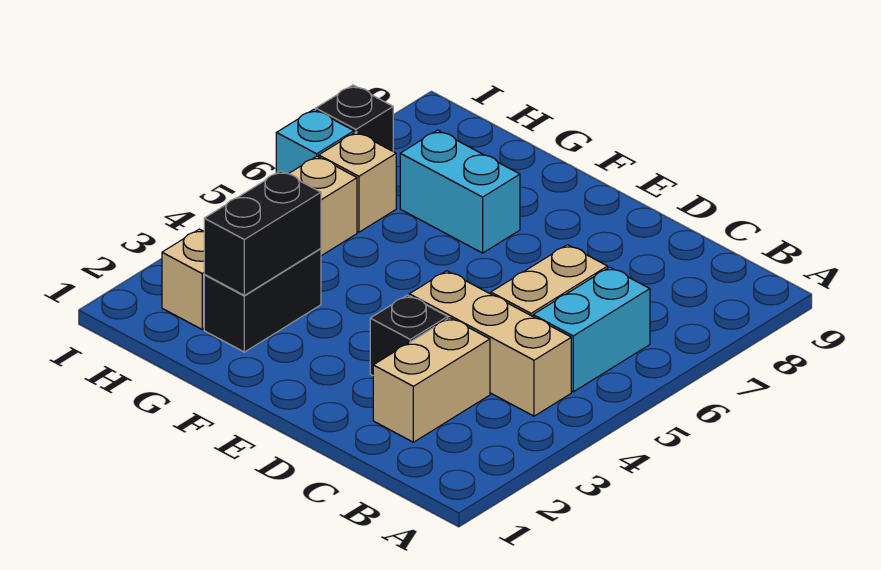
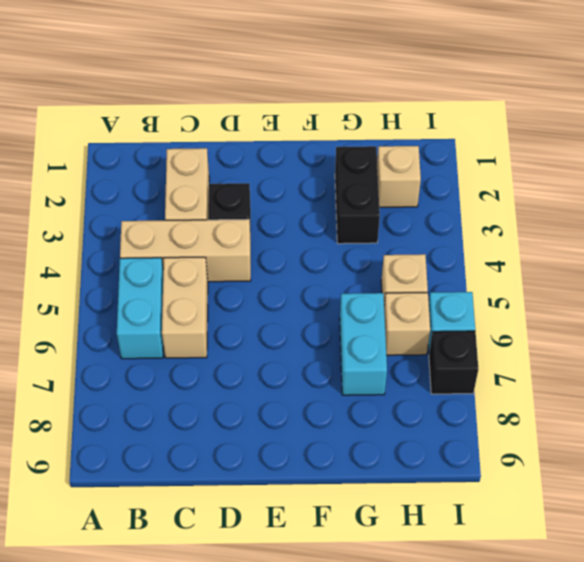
cyan brick F7:G7 level 1 -> cyan brick G6:G7 level 1
black brick G2:G3 level 2 -> none

